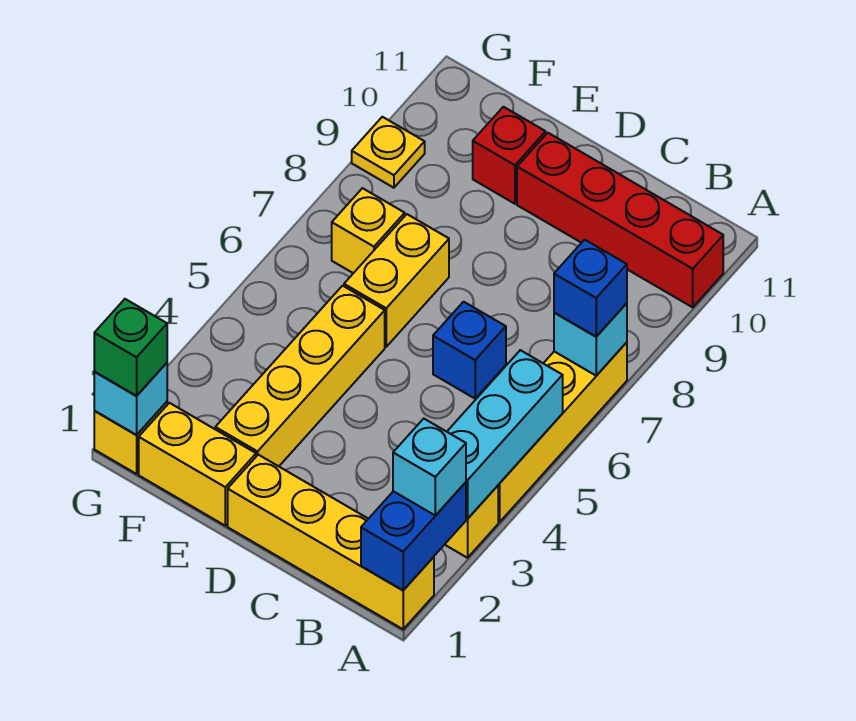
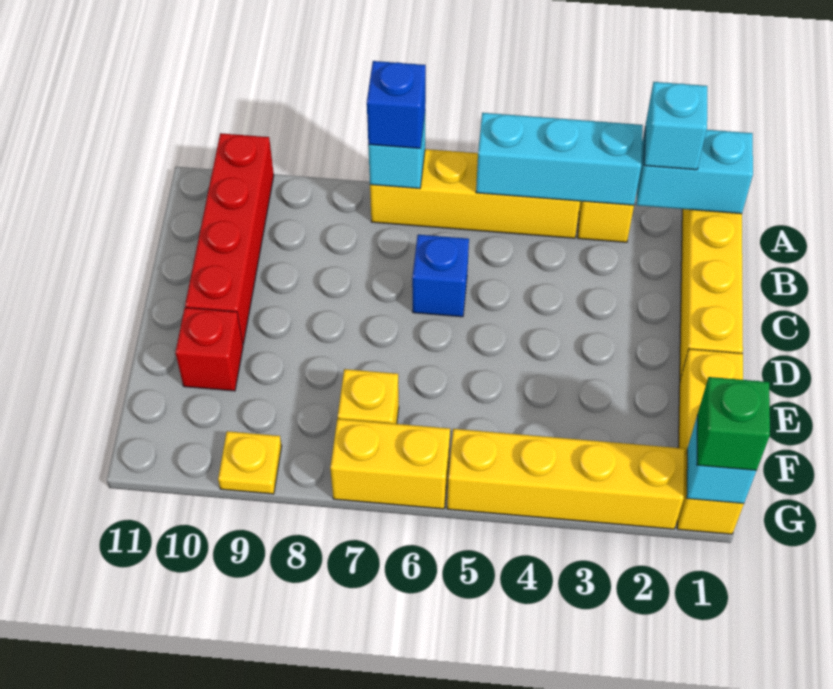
blue brick A1:A2 level 2 -> cyan brick A1:A2 level 2
yellow brick E2:E5 level 1 -> yellow brick G2:G5 level 1
yellow brick E6:E7 level 1 -> yellow brick G6:G7 level 1

